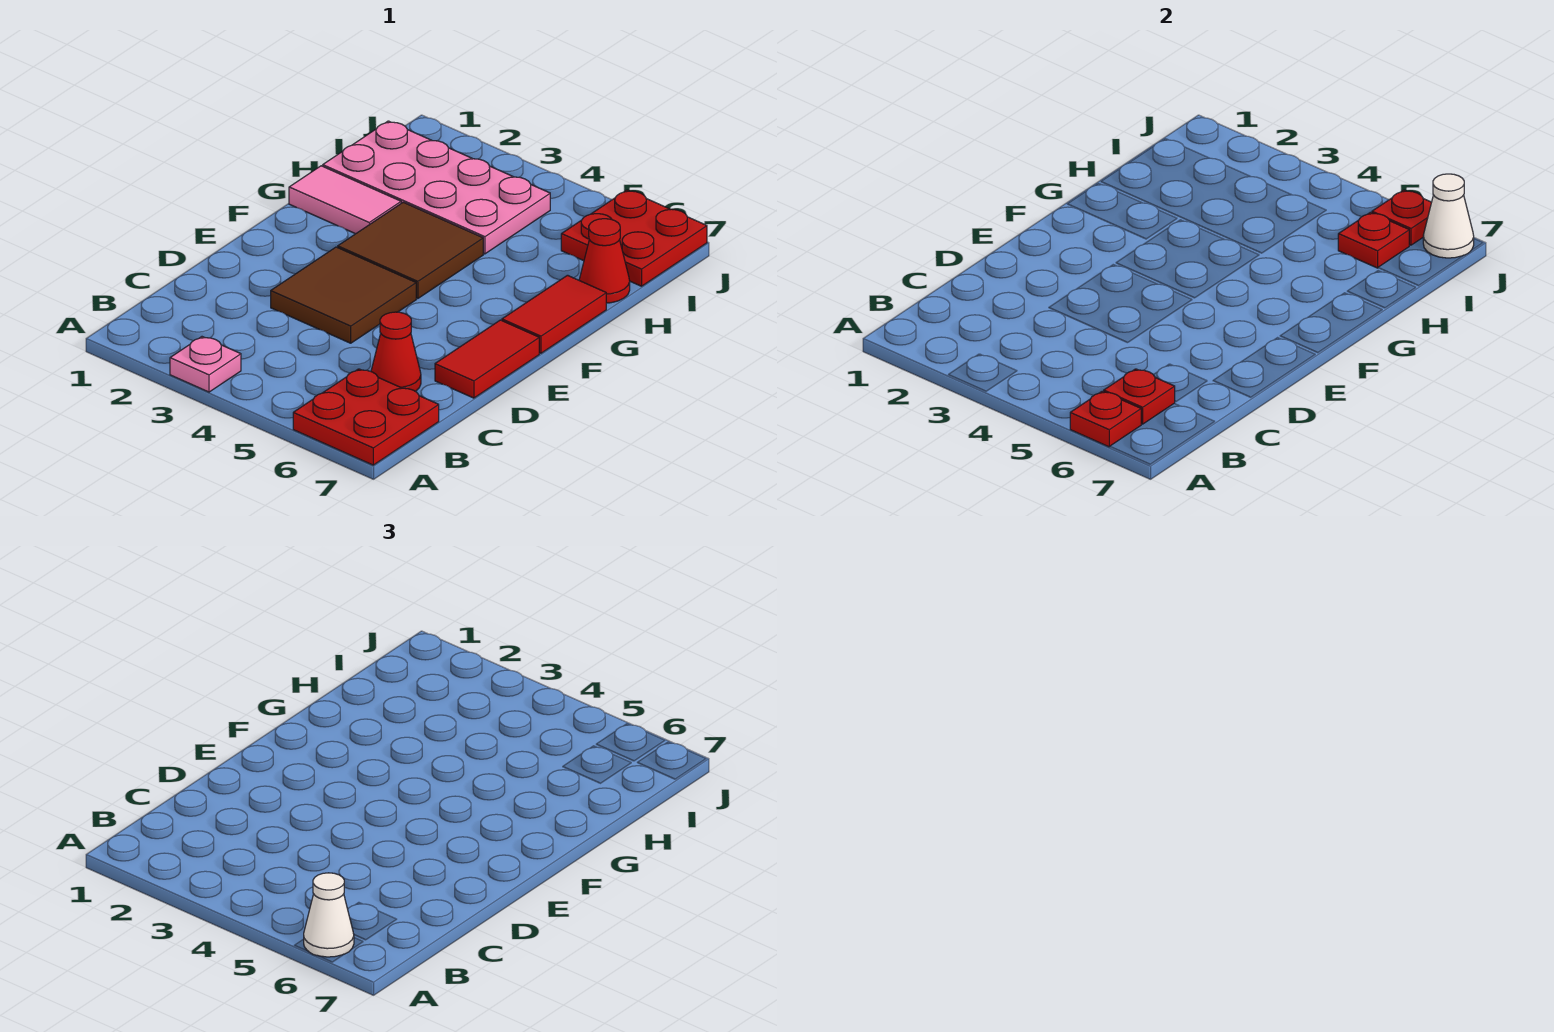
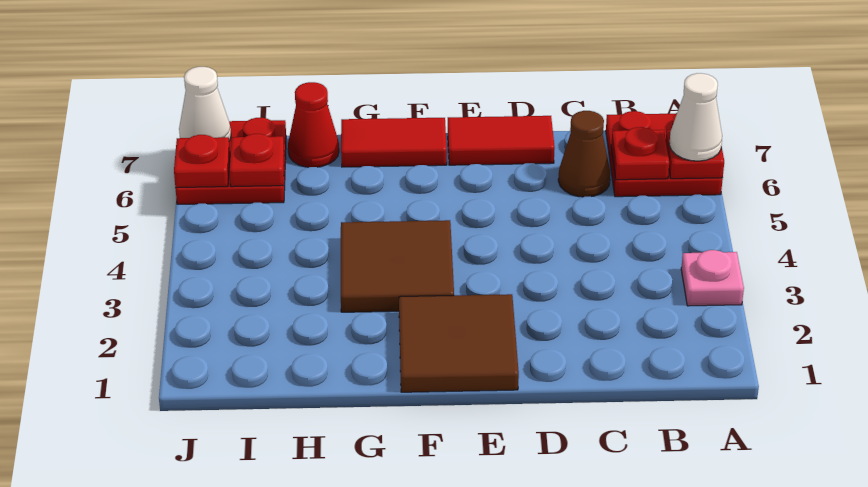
red cone C6 level 1 -> brown cone C6 level 1
brown tile D3:E4 level 1 -> brown tile E1:F2 level 1
pink tile G1:G2 level 1 -> none
pink plate H1:I4 level 1 -> none

